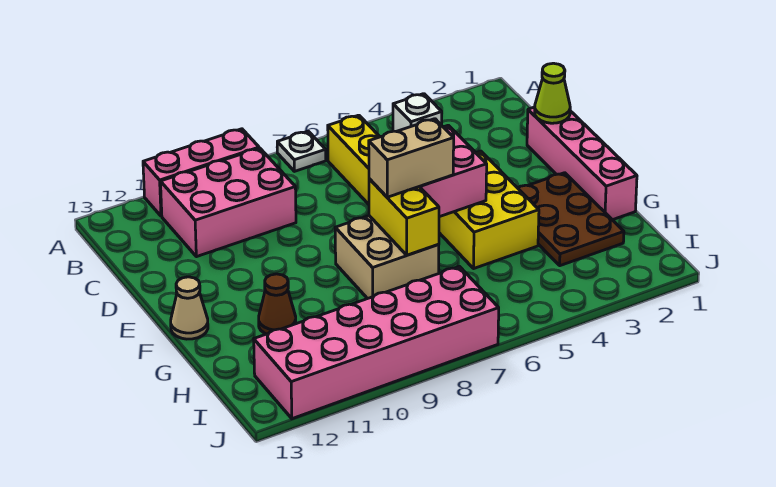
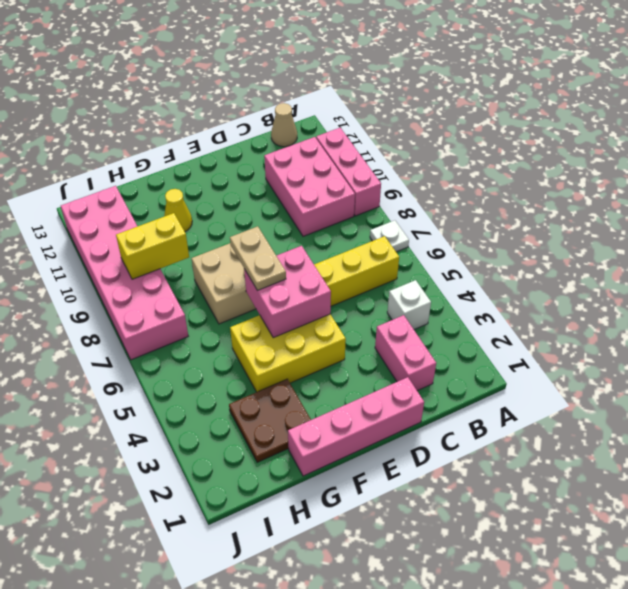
none -> pink brick C2:C3 level 1
lime cone D1 level 2 -> none
brown plate F2:H3 level 1 -> brown plate G2:H3 level 1
tan brick F6:F7 level 3 -> tan plate F6:F7 level 3
yellow brick F7:G7 level 2 -> yellow brick H9:I9 level 2
tan cone F13 level 1 -> tan cone B13 level 1
brown cone G11 level 1 -> yellow cone G11 level 1

